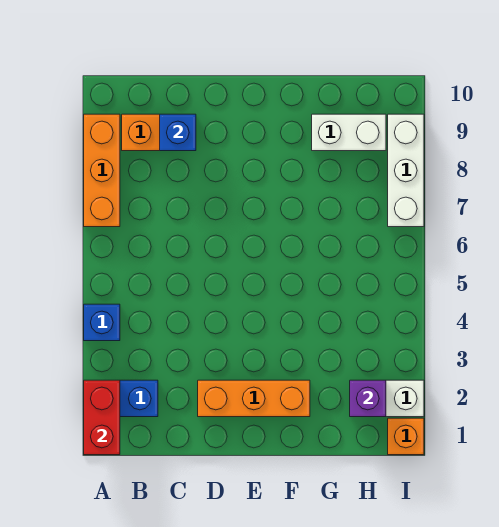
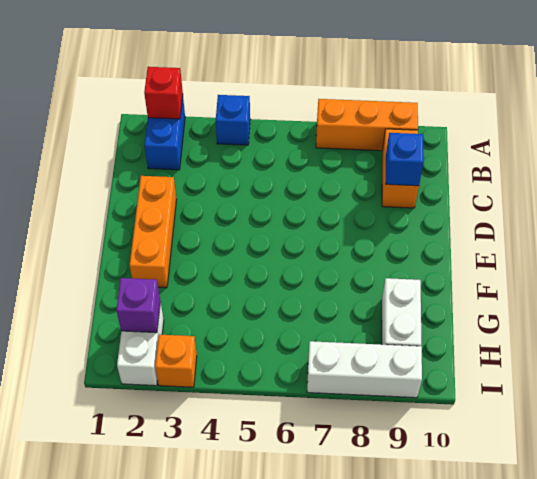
red brick A1:A2 level 2 -> red brick A2 level 2
orange brick I1 level 1 -> orange brick I3 level 1

